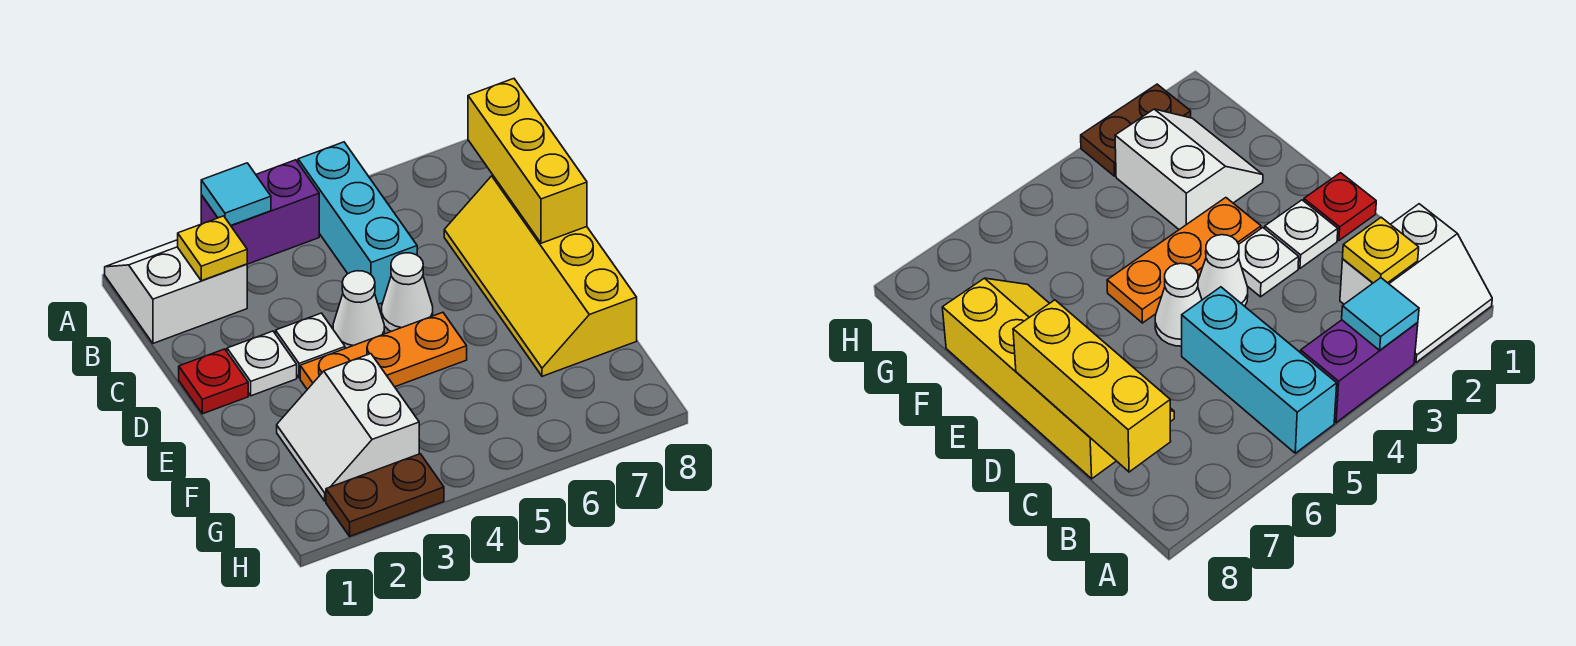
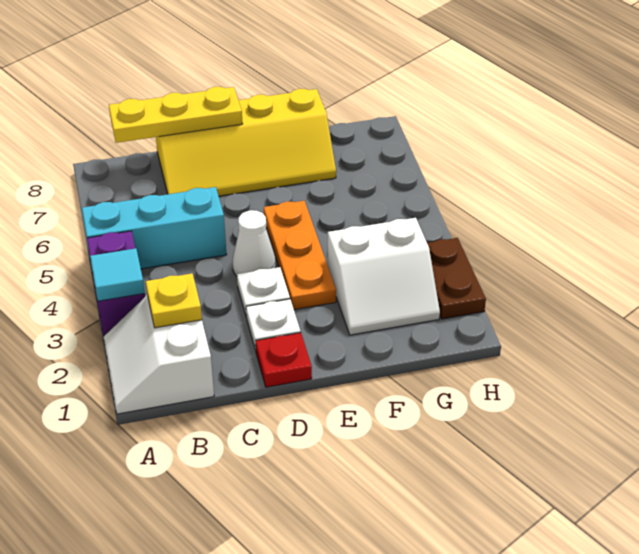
yellow brick B8:D8 level 2 -> yellow plate B8:D8 level 2
white cone D5 level 1 -> none

